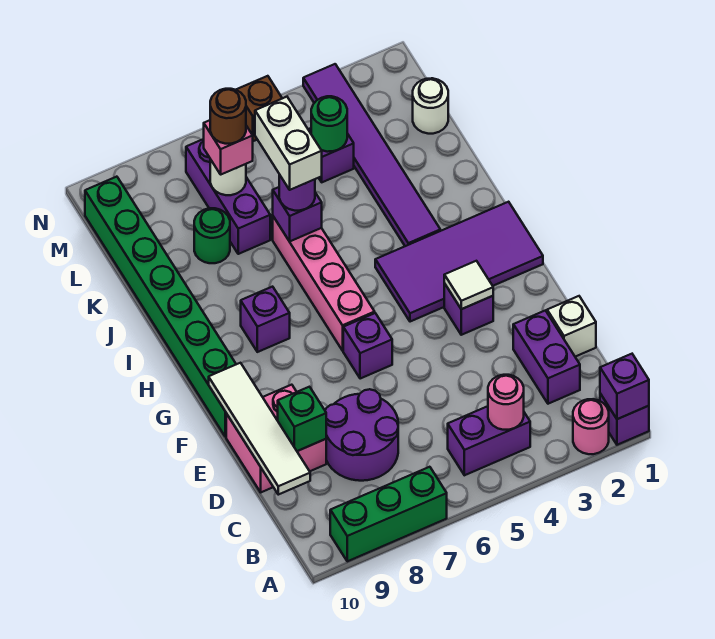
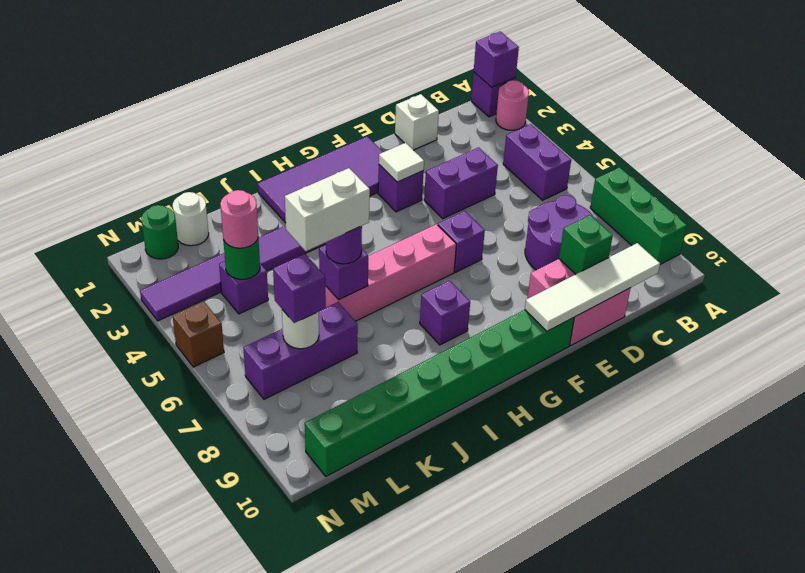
pink round brick B4 level 2 -> pink round brick L4 level 3
purple brick C2:D2 level 1 -> purple brick D4:E4 level 1
purple tile G1:H4 level 1 -> purple tile F1:I2 level 1
green round brick K8 level 1 -> green round brick M1 level 1
pink brick L7 level 3 -> purple brick L7 level 3
brown round brick L7 level 4 -> none

